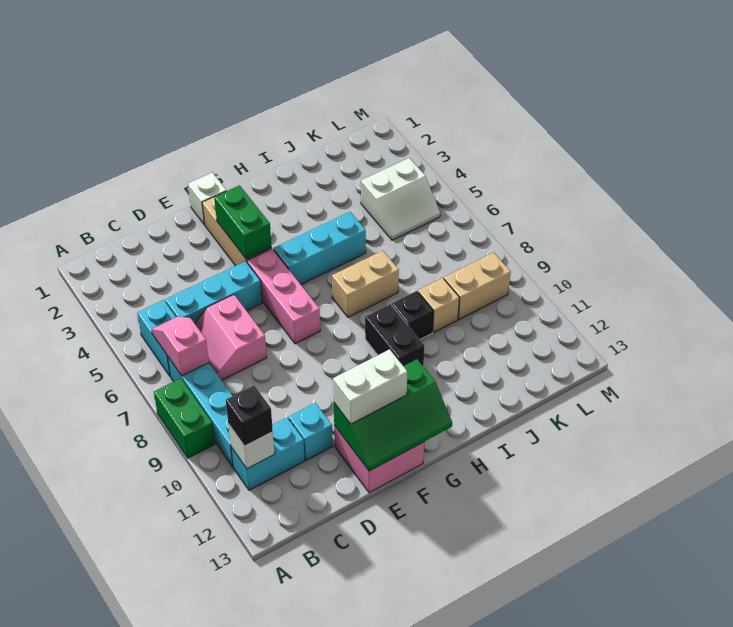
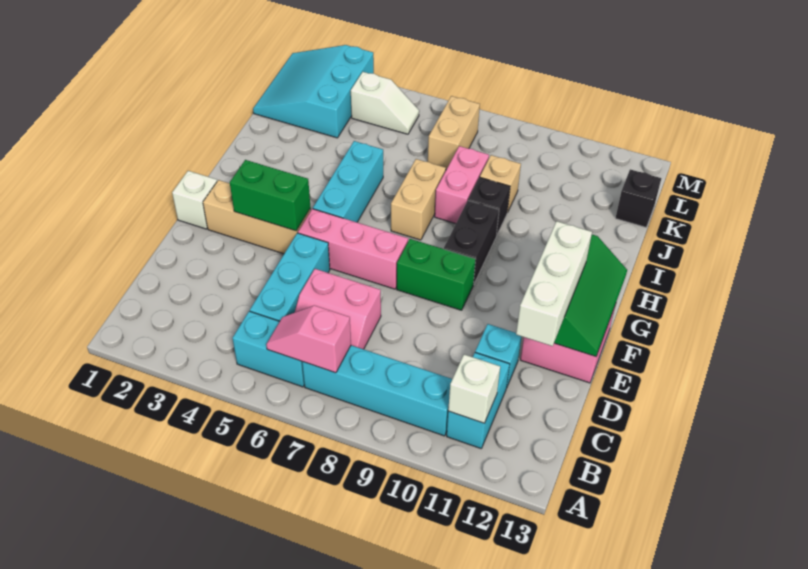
green brick A8:A9 level 1 -> green brick F8:F9 level 1
black brick B11 level 3 -> black brick K13 level 1
white brick E12:F12 level 3 -> white brick D12:F12 level 3
black brick H9:H10 level 1 -> black brick G9:H9 level 1
none -> pink brick I8:J8 level 1
none -> cyan slope K1:M3 level 1 top 3
white slope K4:L5 level 1 top 4 -> white slope L4:L5 level 1 top 4
tan brick K9:L9 level 1 -> tan brick K7:L7 level 1

